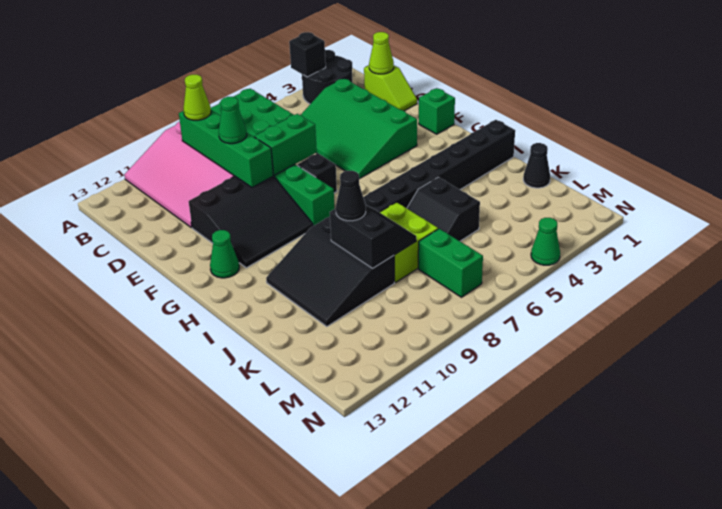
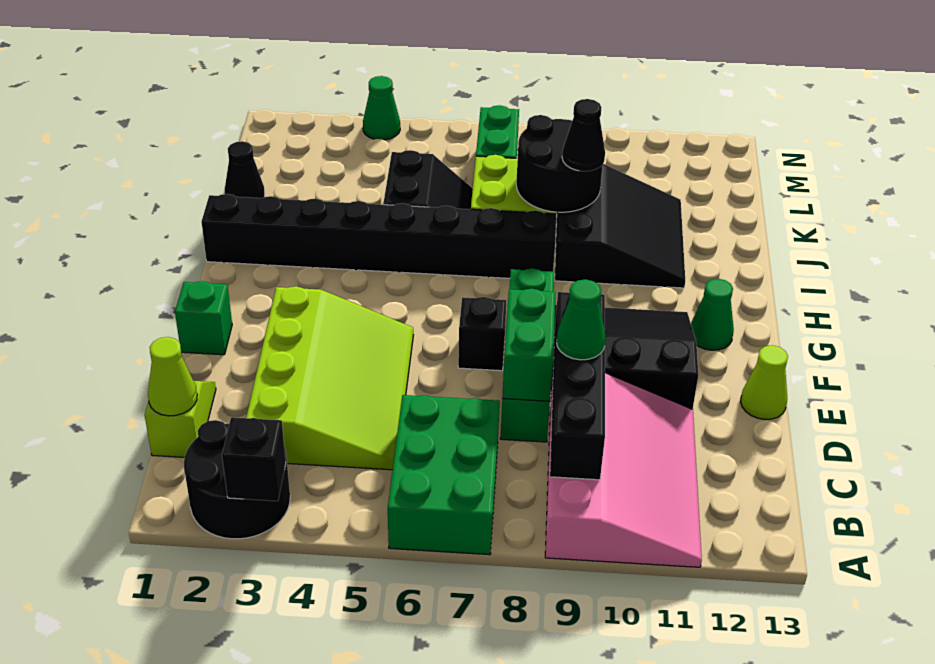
green brick B9:E9 level 2 -> black brick B9:E9 level 2
lime cone B9 level 3 -> lime cone E13 level 1
green slope C3:F5 level 1 top 3 -> lime slope C3:F5 level 1 top 3
green brick E7:E8 level 2 -> green brick D8:E8 level 2
black slope J8:K9 level 2 top 9 -> black round brick J8:K9 level 2

